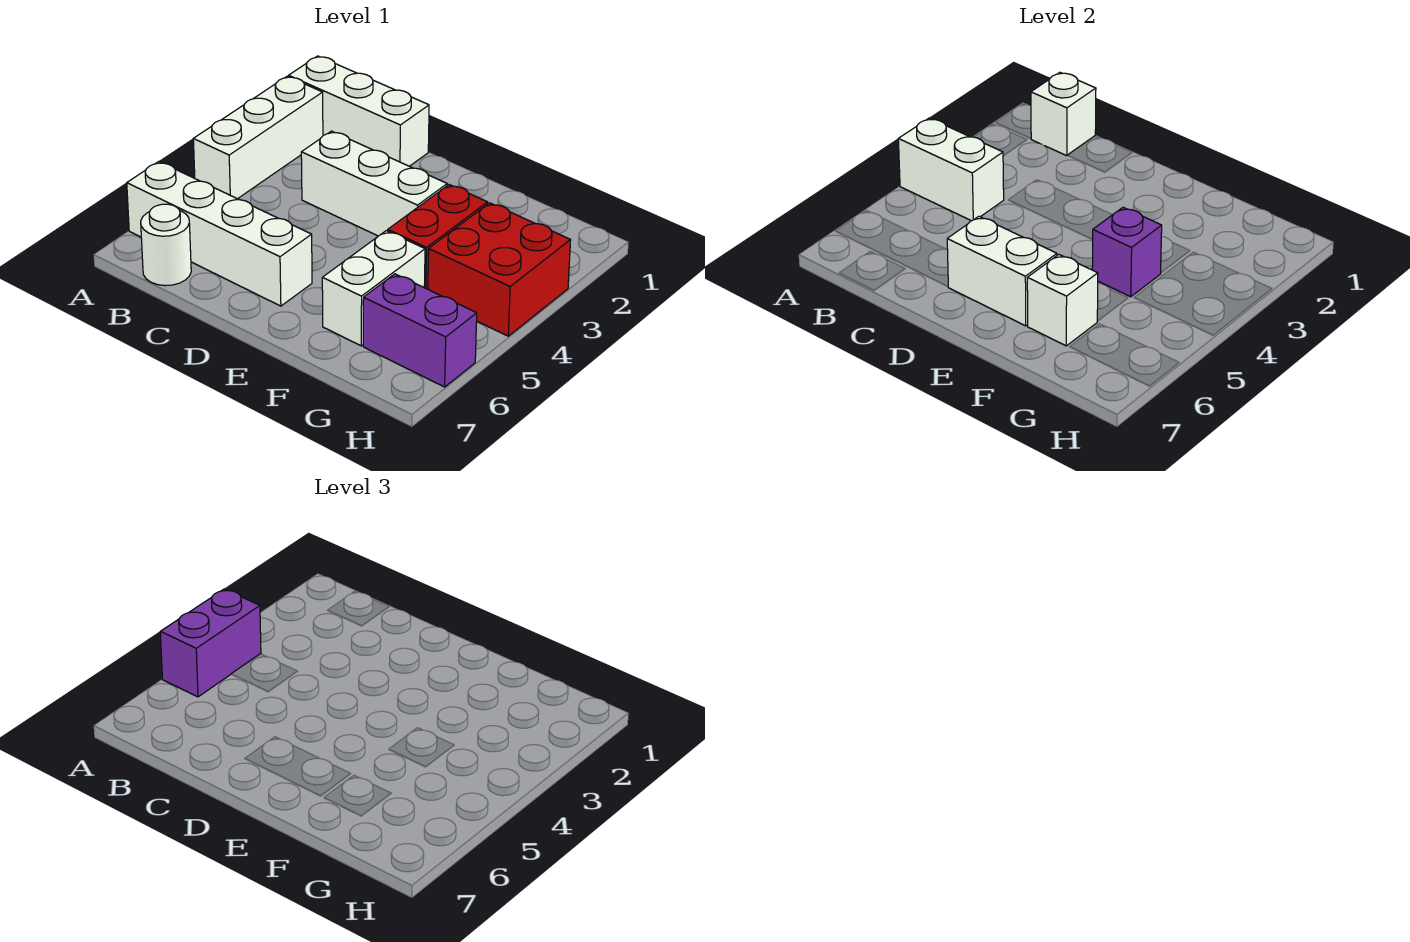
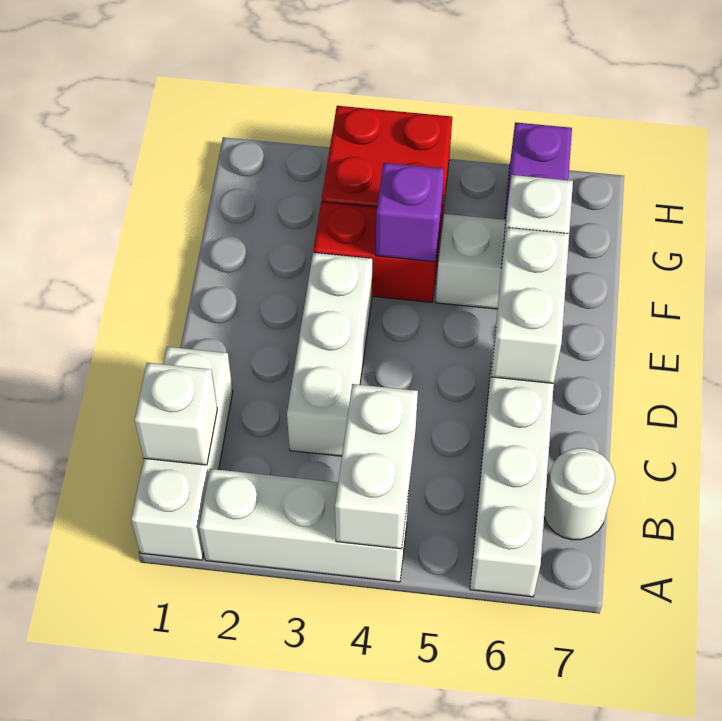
purple brick A4:A5 level 3 -> none

